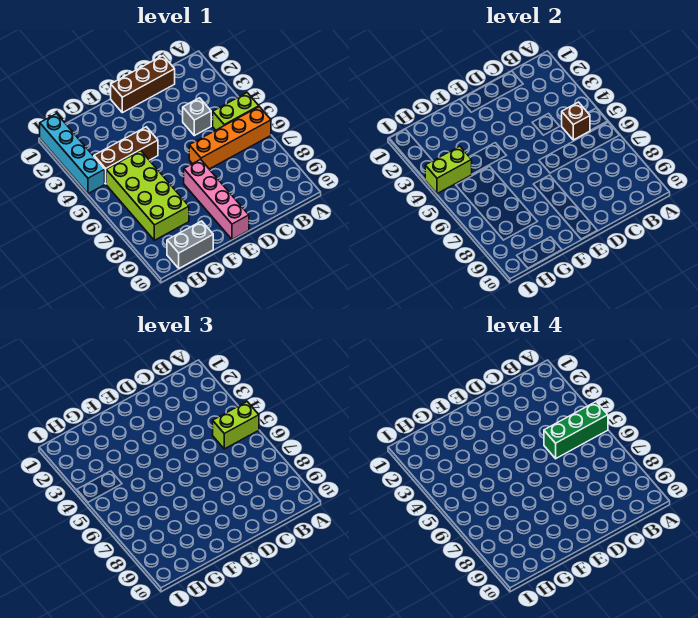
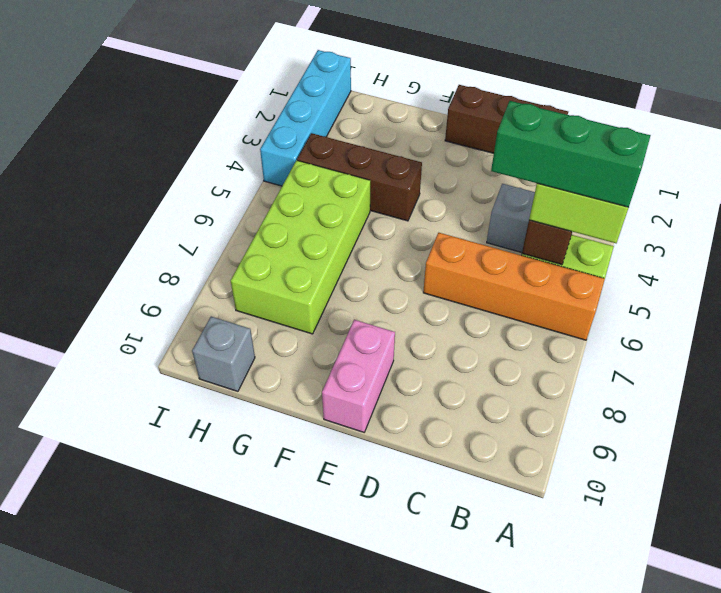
pink brick E7:E10 level 1 -> pink brick E9:E10 level 1
grey brick G10:H10 level 1 -> grey brick H10 level 1
lime brick H4:I4 level 2 -> none

